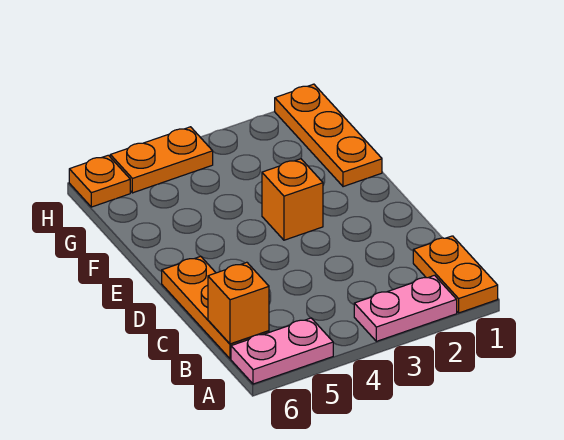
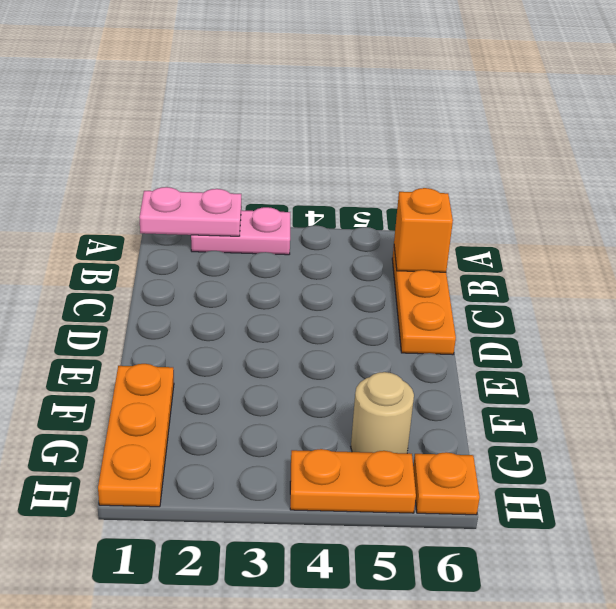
orange plate A1:B1 level 1 -> none
pink plate A5:A6 level 1 -> pink plate A1:A2 level 2
orange brick E3 level 1 -> none
none -> tan round brick G5 level 1

